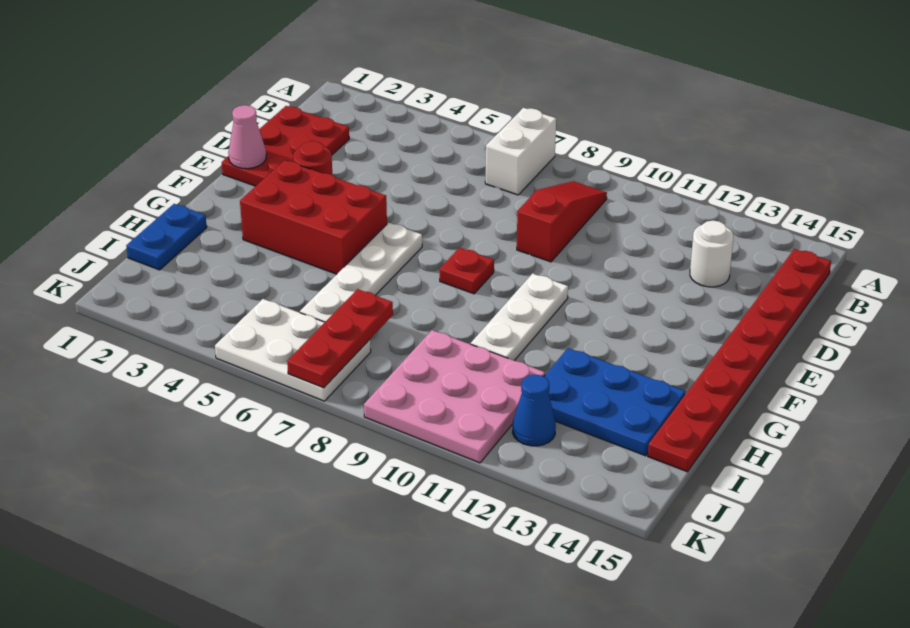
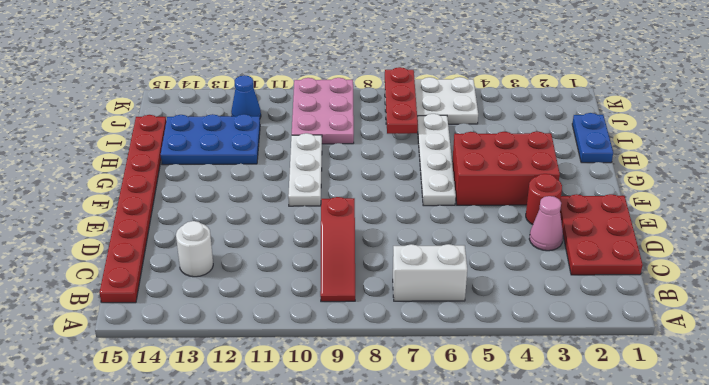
white brick A7:B7 level 1 -> white brick B6:B7 level 1
pink cone E1 level 2 -> pink cone D3 level 1
red plate F8 level 1 -> none
pink plate I9:K11 level 1 -> pink plate I9:K10 level 1

